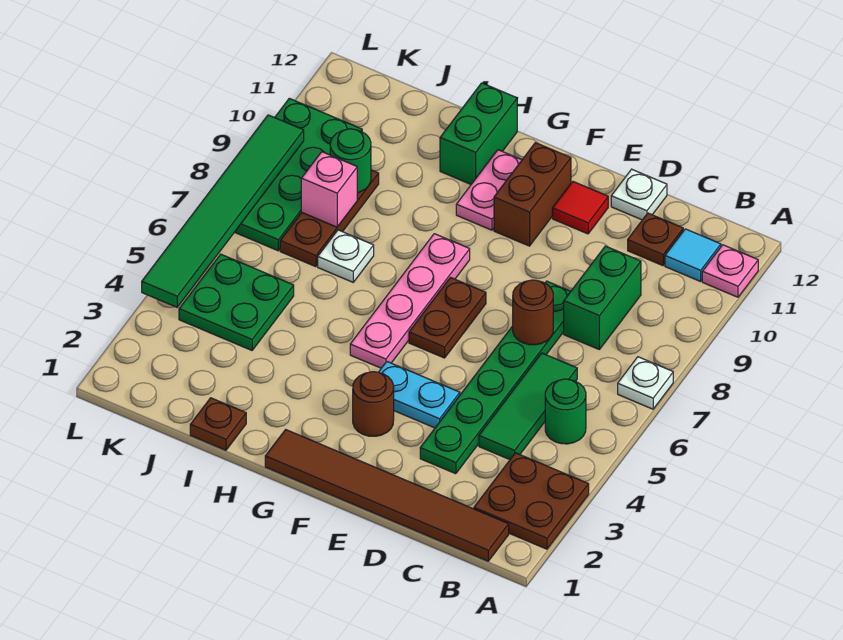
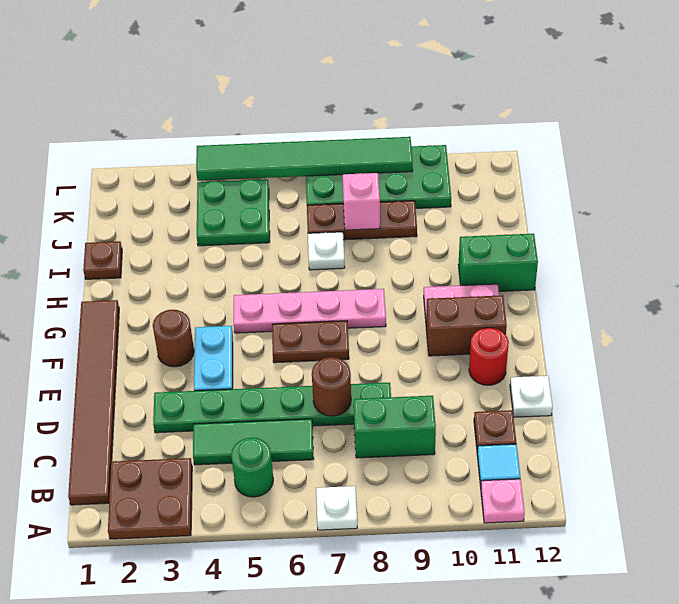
red tile E11 level 1 -> red round brick E11 level 1
green round brick J9 level 2 -> none

